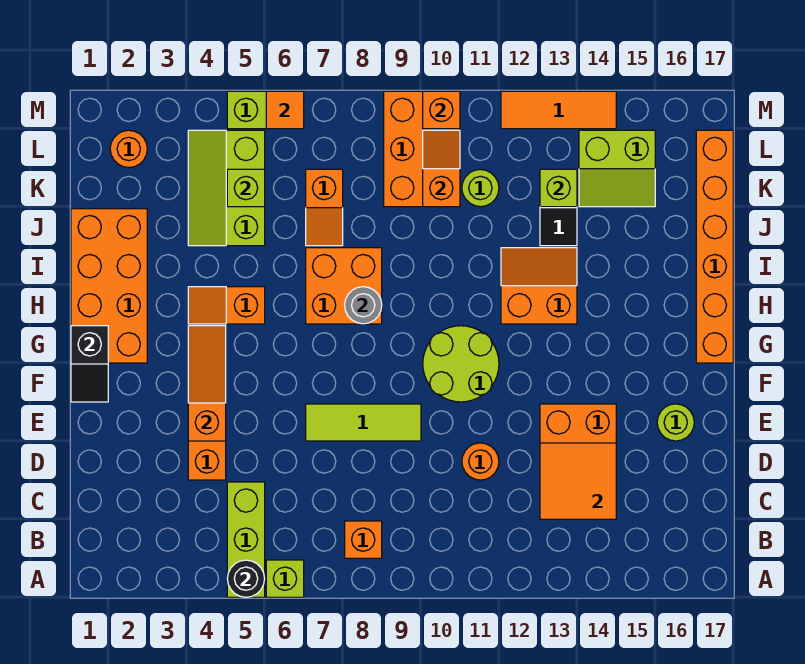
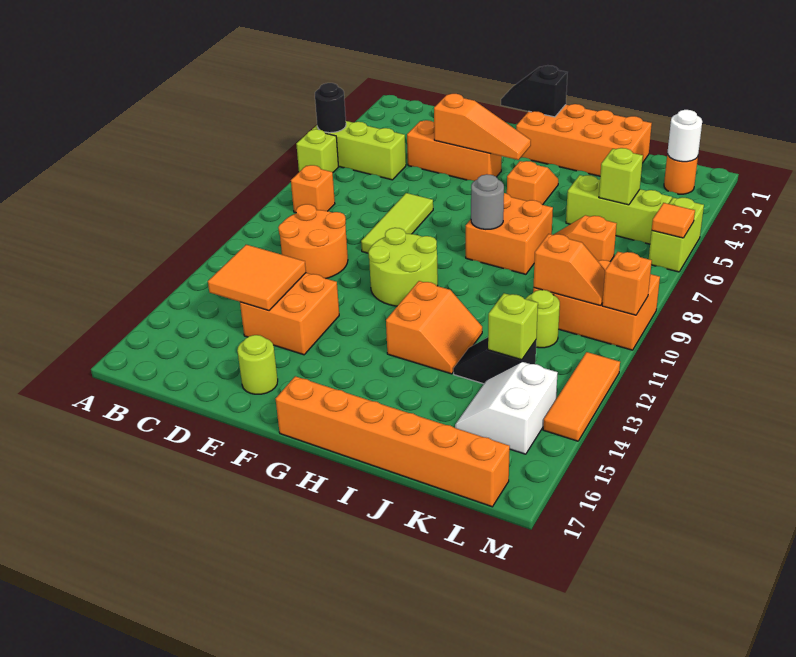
orange round brick D11 level 1 -> orange round brick C10:D11 level 1
lime slope K14:L15 level 1 top L -> white slope K14:L15 level 1 top L
none -> white round brick L2 level 2

